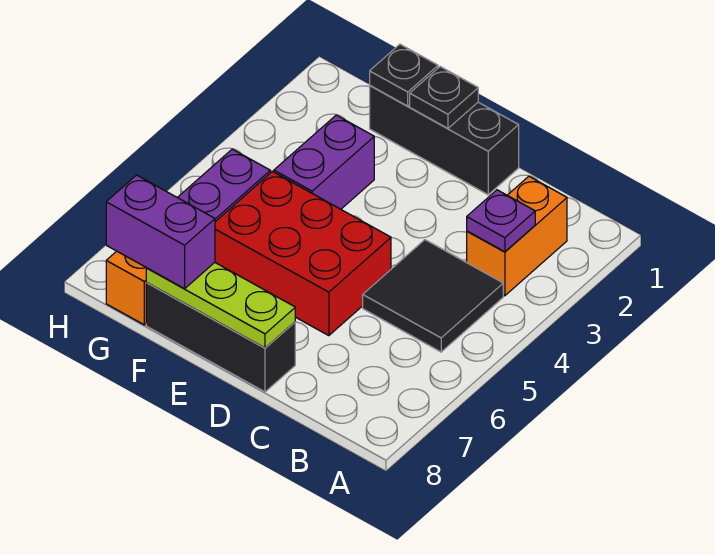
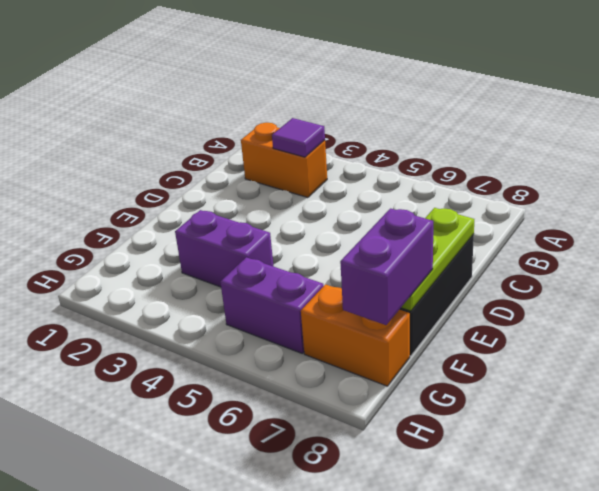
purple plate B3 level 2 -> purple tile B3 level 2
black tile B4:C5 level 1 -> none
black brick D1:F1 level 1 -> none
red brick D5:F6 level 1 -> none
black plate E1 level 2 -> none
black plate F1 level 2 -> none

